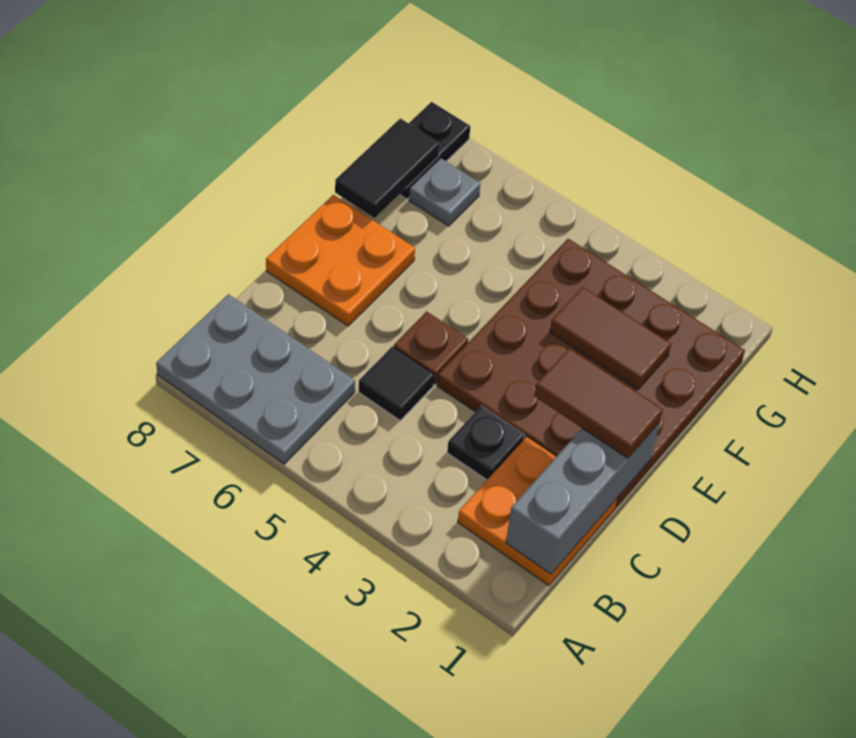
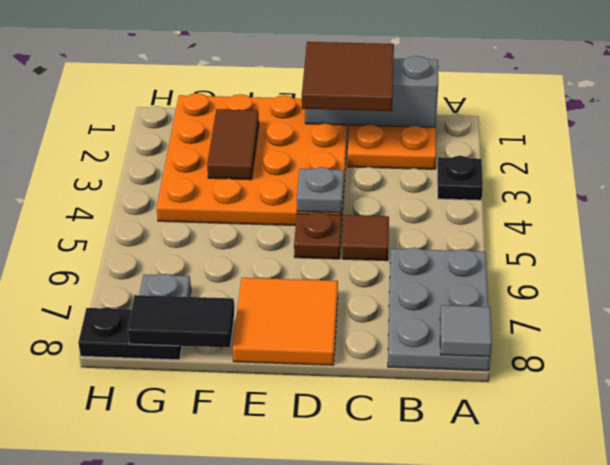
none -> grey tile A8 level 2
black plate C3 level 1 -> black plate A3 level 1
black tile C5 level 1 -> brown tile C5 level 1
brown plate D1:G4 level 1 -> orange plate D1:G4 level 1
brown tile D1:D2 level 3 -> brown tile C1:D2 level 3
none -> grey plate D4 level 2
orange plate D7:E8 level 1 -> orange tile D7:E8 level 1

